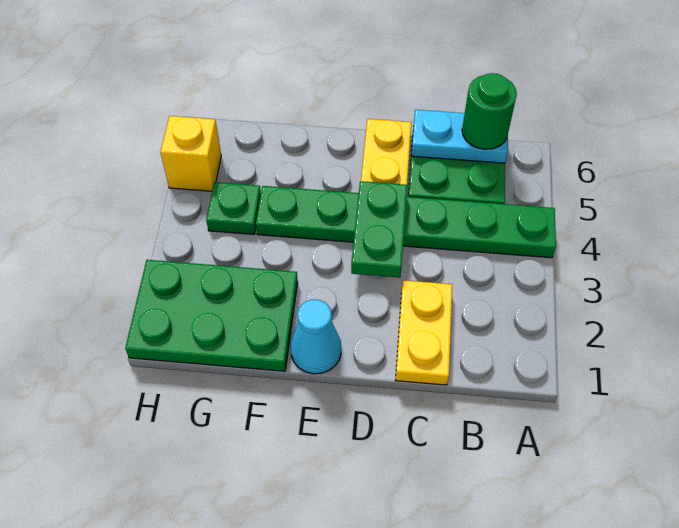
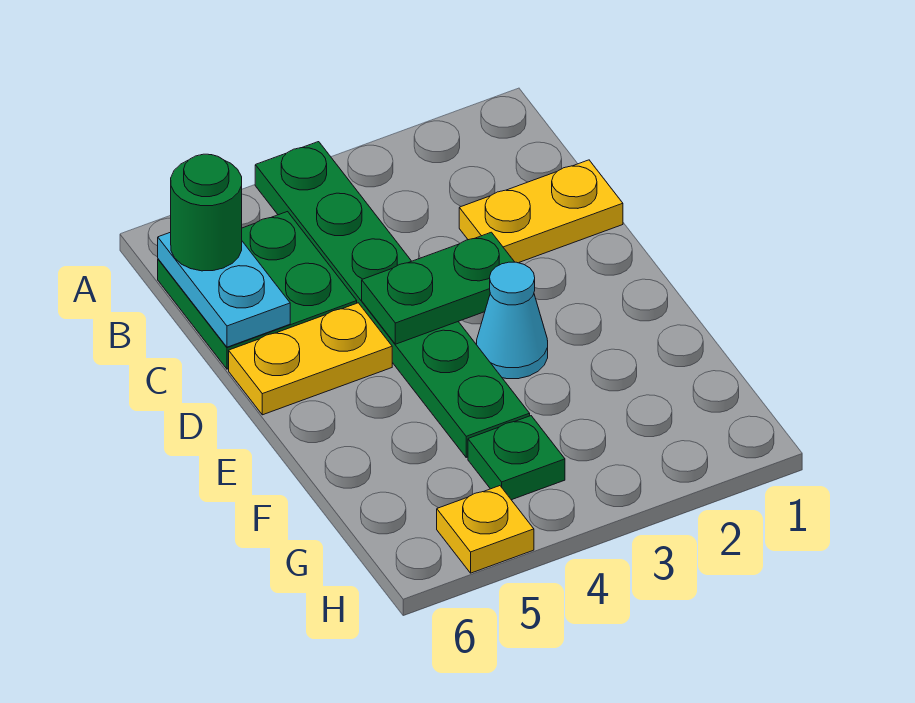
cyan cone E1 level 1 -> cyan cone E3 level 1
green plate F1:H2 level 1 -> none
yellow brick H5 level 1 -> yellow plate H5 level 1

